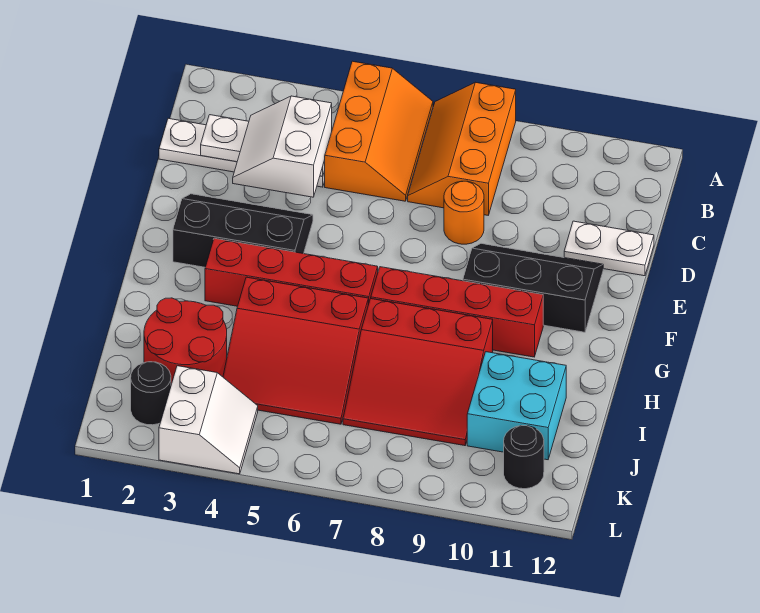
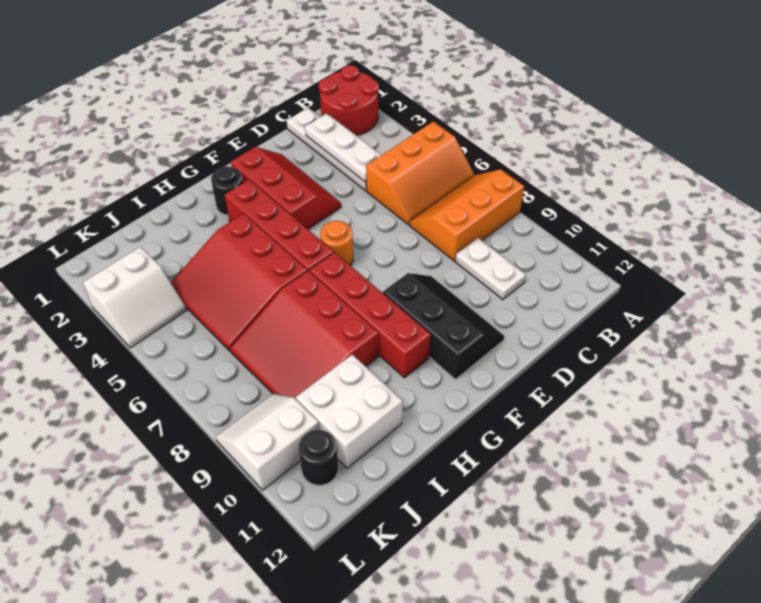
white slope C3:D4 level 3 top 4 -> white slope K9:L10 level 1 top 10
orange round brick D8 level 1 -> orange round brick F6 level 1
white plate D11:D12 level 1 -> white plate C9:C10 level 1
black slope E2:F4 level 1 top F -> red slope E2:F4 level 1 top F
red round brick I2:J3 level 1 -> red round brick A1:B2 level 1
cyan brick I10:J11 level 1 -> white brick I10:J11 level 1
black round brick K2 level 1 -> black round brick G2 level 1

